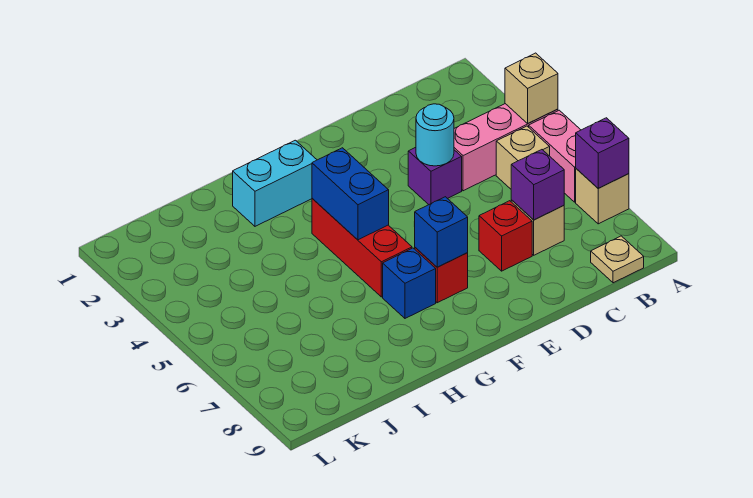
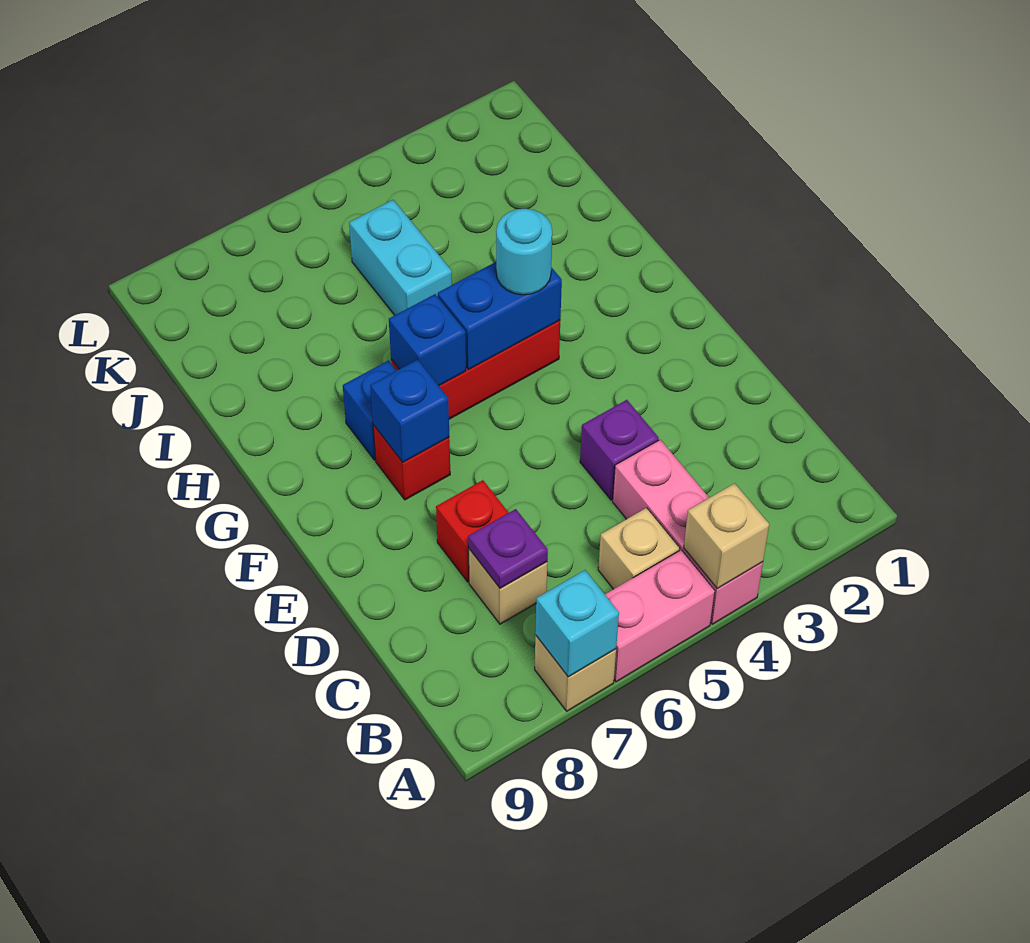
purple brick A7 level 2 -> cyan brick A7 level 2
tan plate B9 level 1 -> none
purple brick C7 level 2 -> purple plate C7 level 2
cyan round brick D4 level 2 -> cyan round brick G4 level 3
cyan brick G2:H2 level 1 -> cyan brick I5:J5 level 1
none -> blue brick G6 level 2

